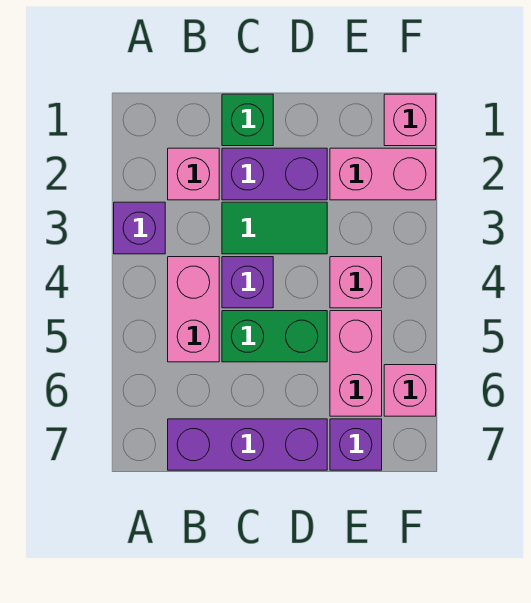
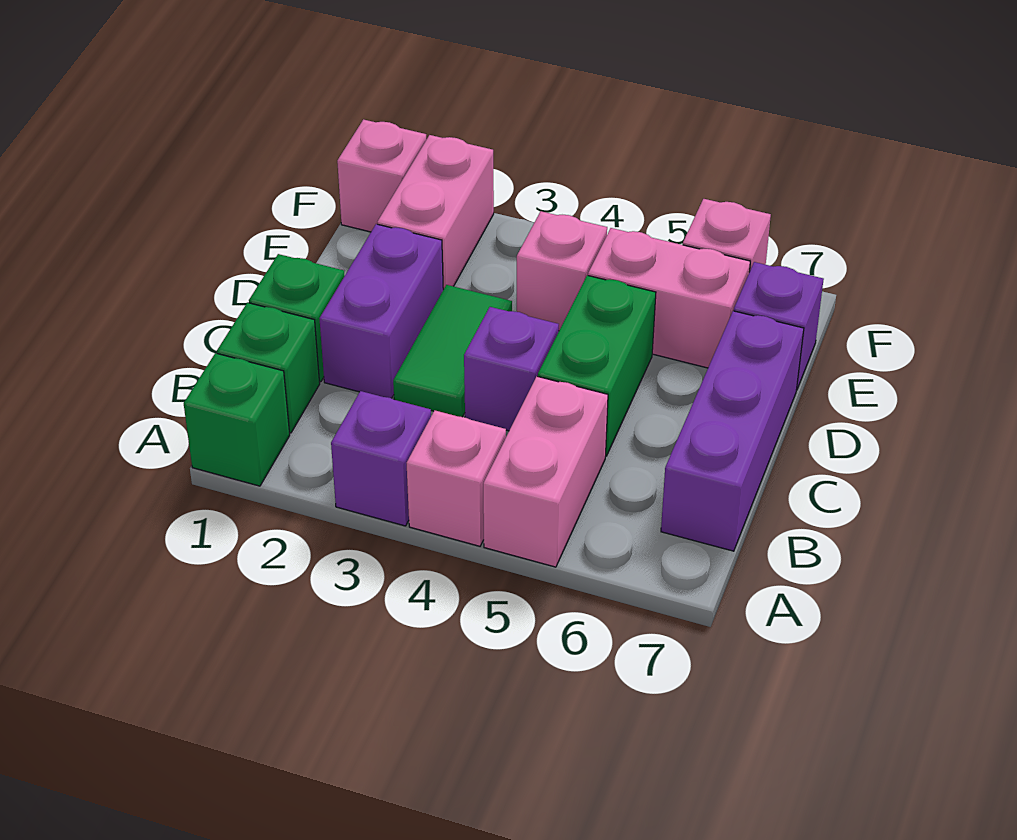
none -> green brick A1 level 1
none -> green brick B1 level 1
pink brick B2 level 1 -> pink brick A4 level 1
pink brick B4:B5 level 1 -> pink brick A5:B5 level 1

